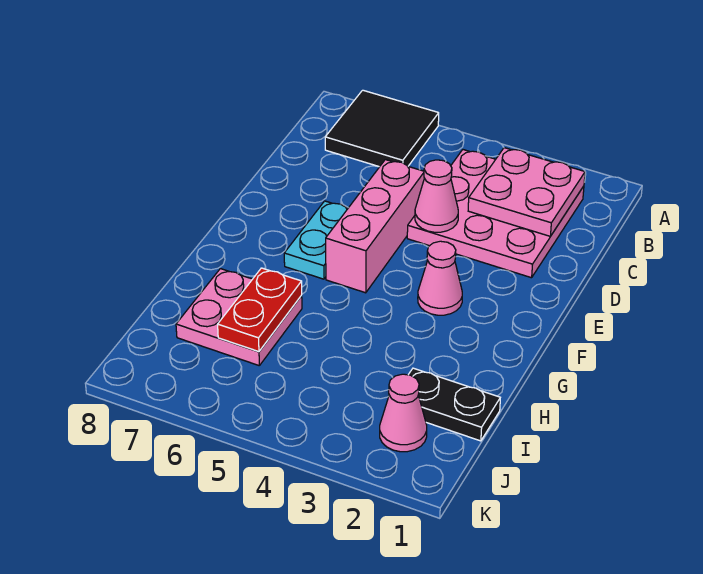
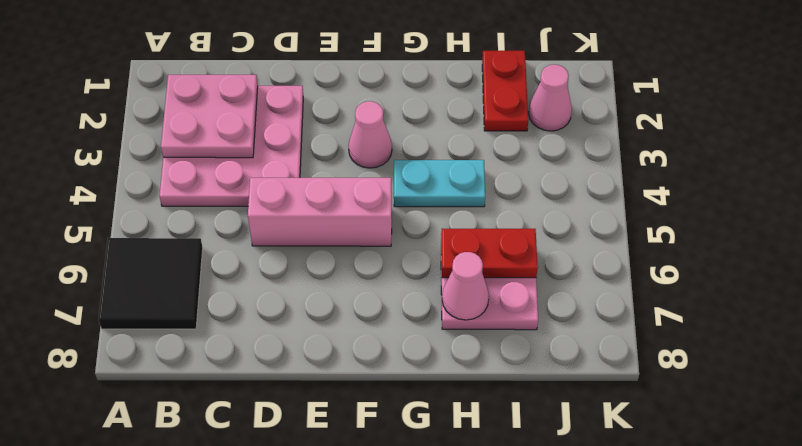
pink cone D4 level 2 -> pink cone H7 level 2
cyan plate E6:F6 level 1 -> cyan plate G4:H4 level 1
black plate I1:I2 level 1 -> red plate I1:I2 level 1

